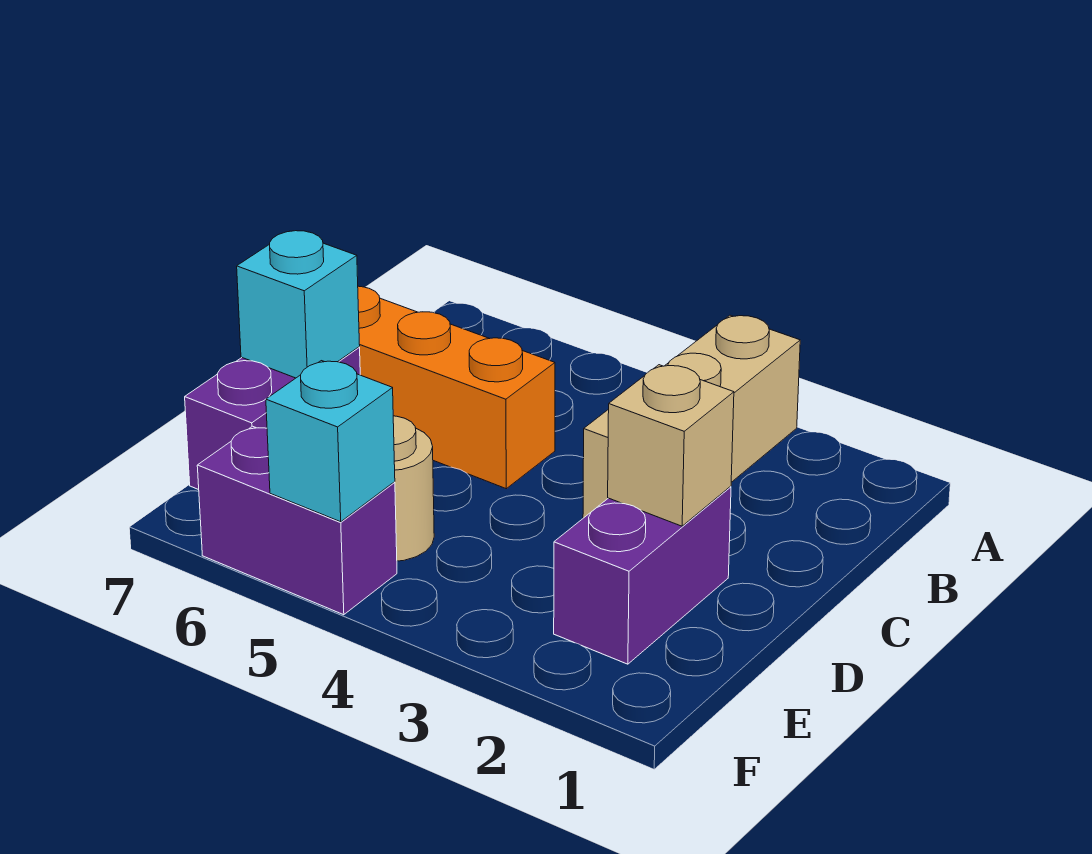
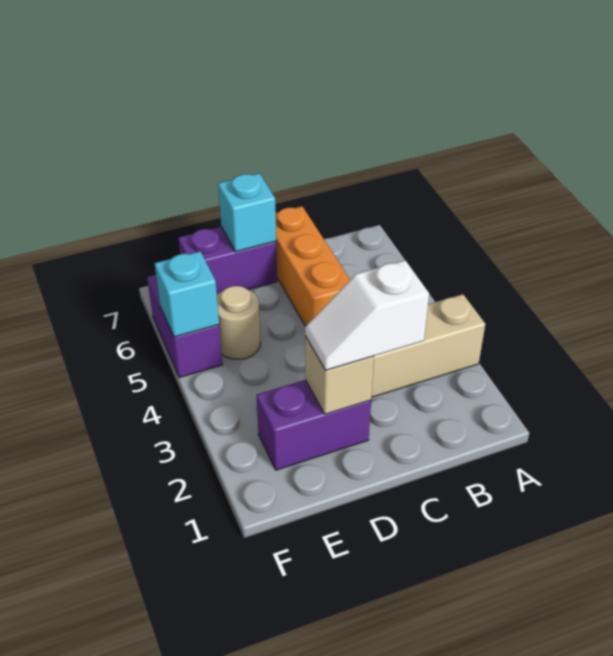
none -> white slope C2:D2 level 3 top C

